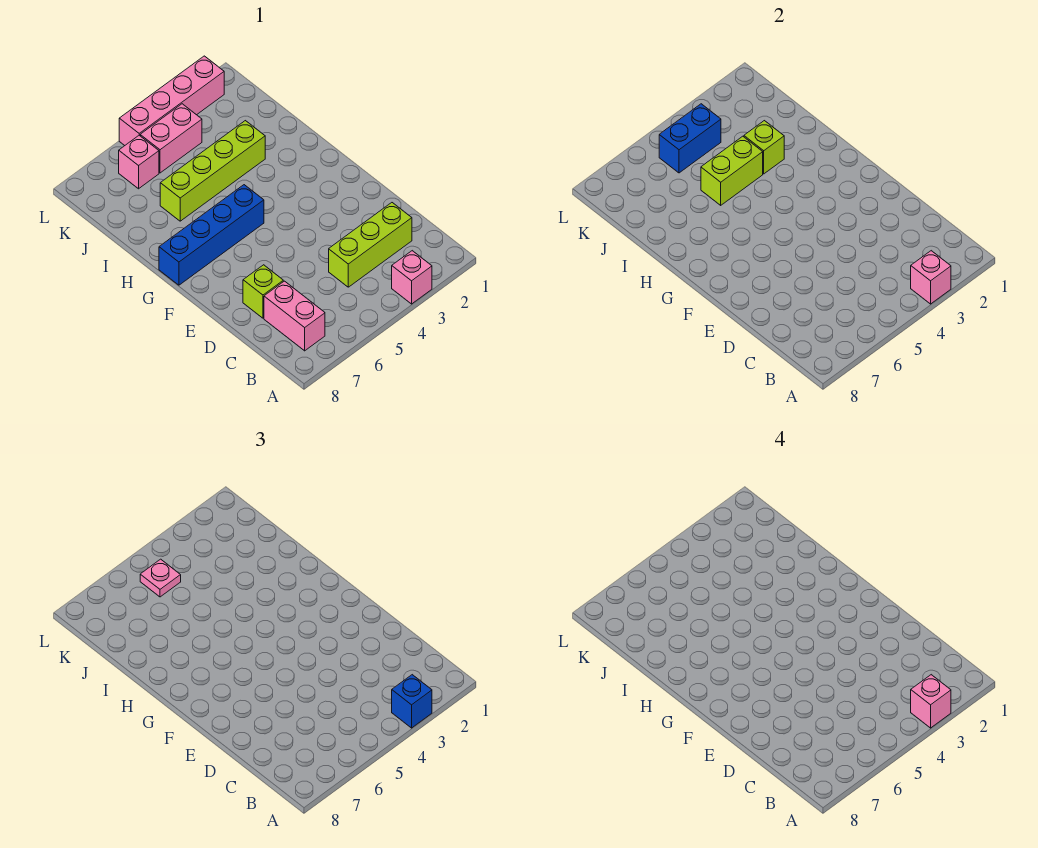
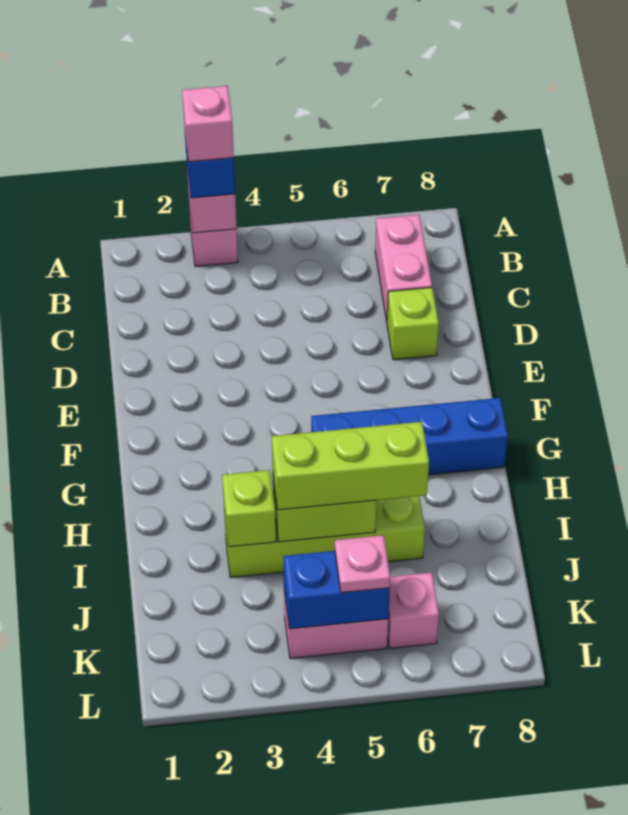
lime brick C2:C4 level 1 -> lime brick I4:I6 level 3
pink brick L2:L5 level 1 -> none

